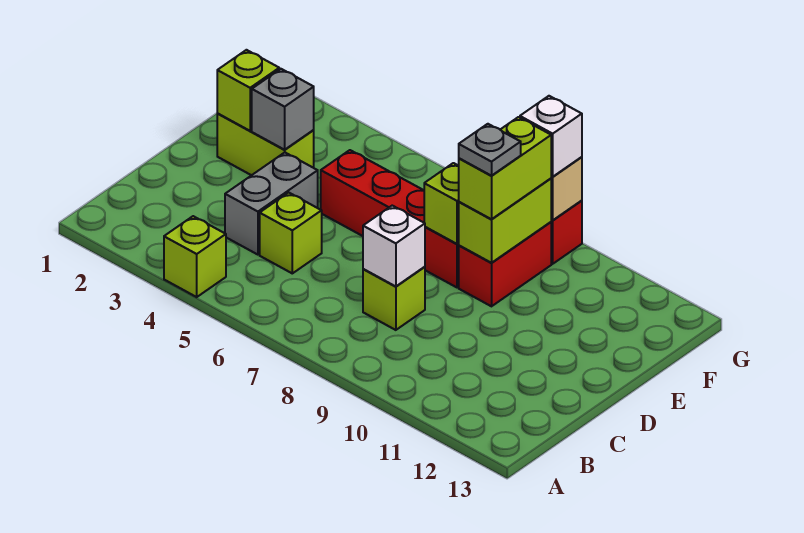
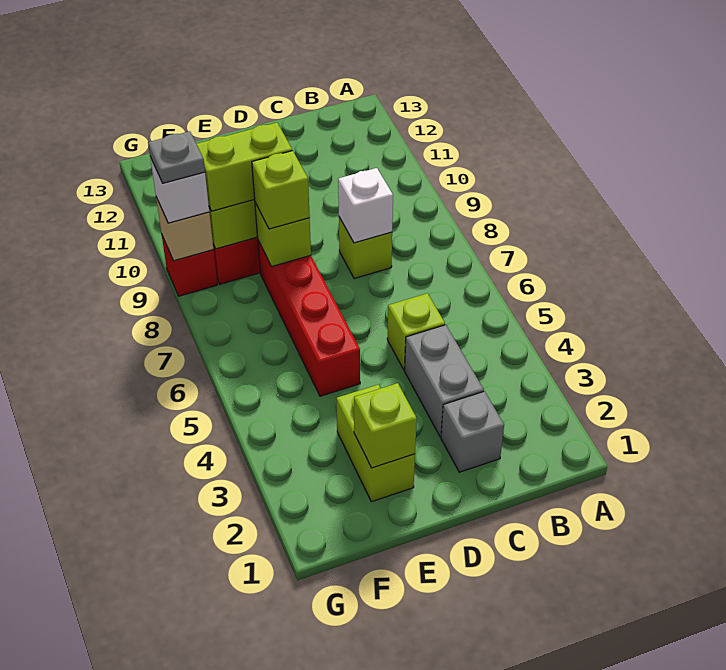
lime brick A4 level 1 -> lime brick E8 level 3
grey brick C4:D4 level 1 -> grey brick C3:C4 level 1
grey brick E3 level 2 -> grey brick C2 level 1
grey plate E9 level 4 -> grey plate G9 level 4

